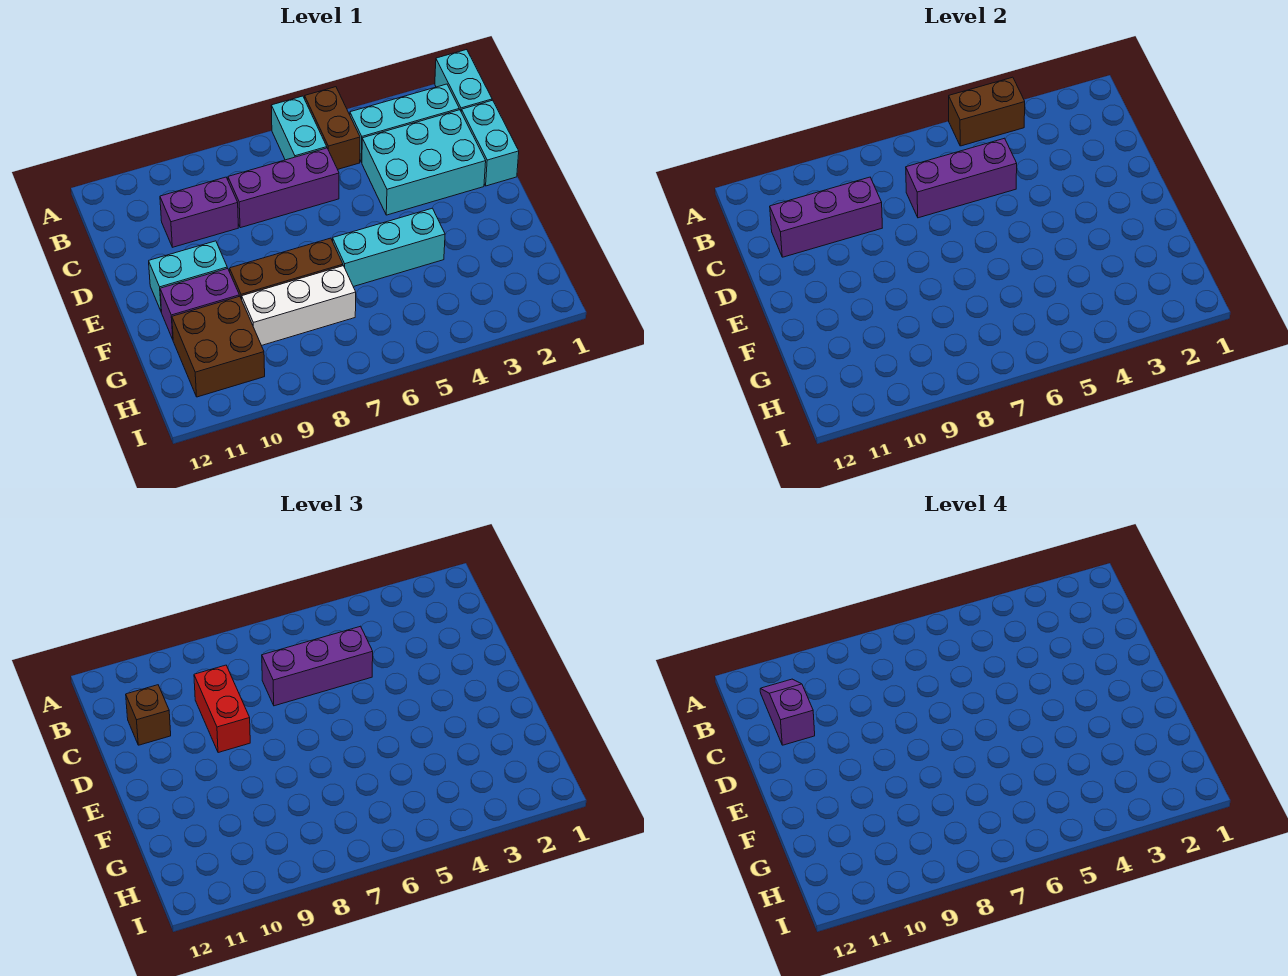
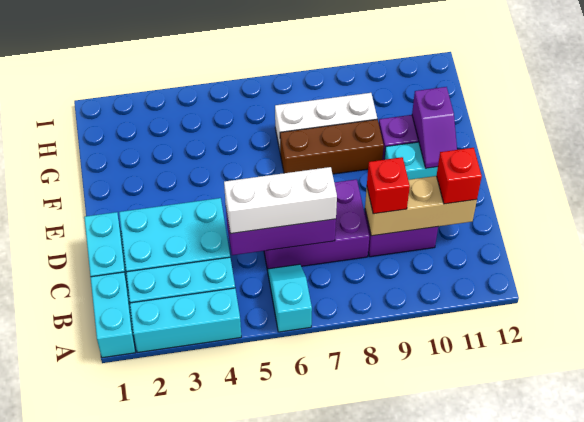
brown brick A4:A5 level 2 -> none
brown brick A5:B5 level 1 -> none
cyan brick A6:B6 level 1 -> cyan slope A6:B6 level 1 top A
purple slope B11:C11 level 4 top C -> purple slope E11:F11 level 2 top F
purple brick C5:C7 level 3 -> white brick C5:C7 level 3
purple brick C6:C8 level 1 -> purple brick C6:D8 level 1
purple brick C9:C11 level 2 -> tan brick C9:C11 level 2
red brick C9:D9 level 3 -> red brick C9 level 3
brown brick C11 level 3 -> red brick C11 level 3
cyan brick F4:F6 level 1 -> cyan brick A2:A4 level 1
brown brick G10:H11 level 1 -> none

